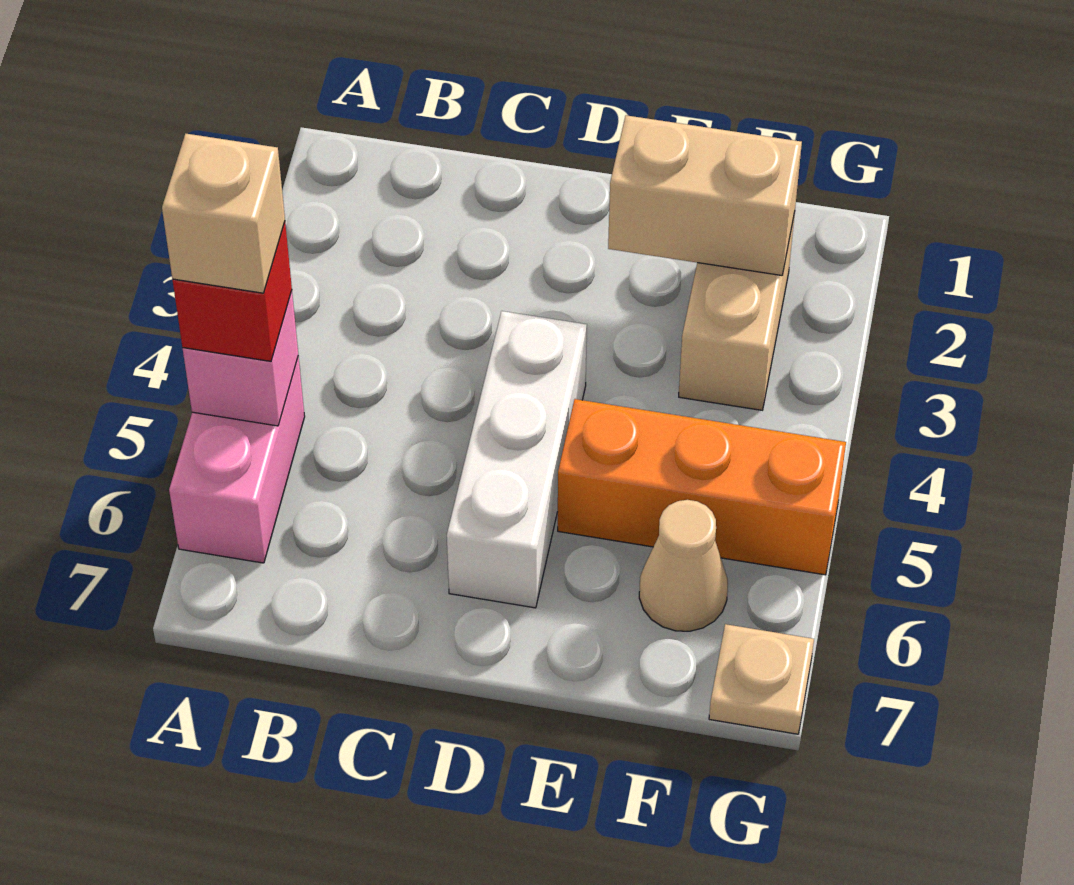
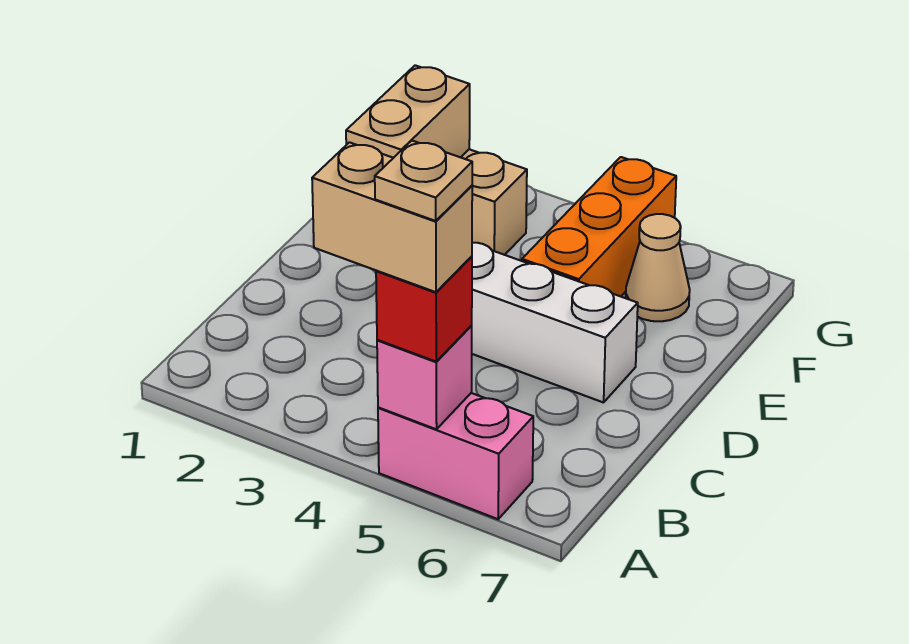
tan brick A5 level 4 -> tan brick A4:A5 level 4
tan plate G7 level 1 -> tan plate A5 level 5

